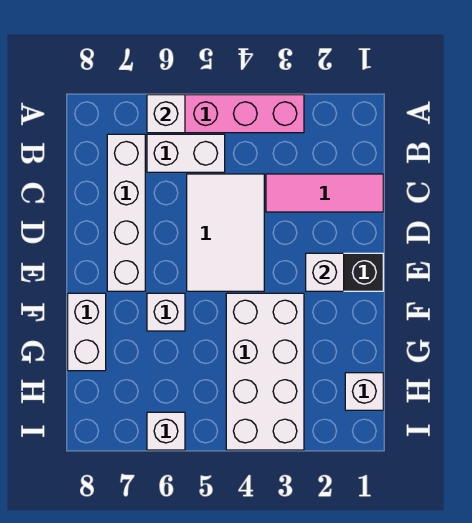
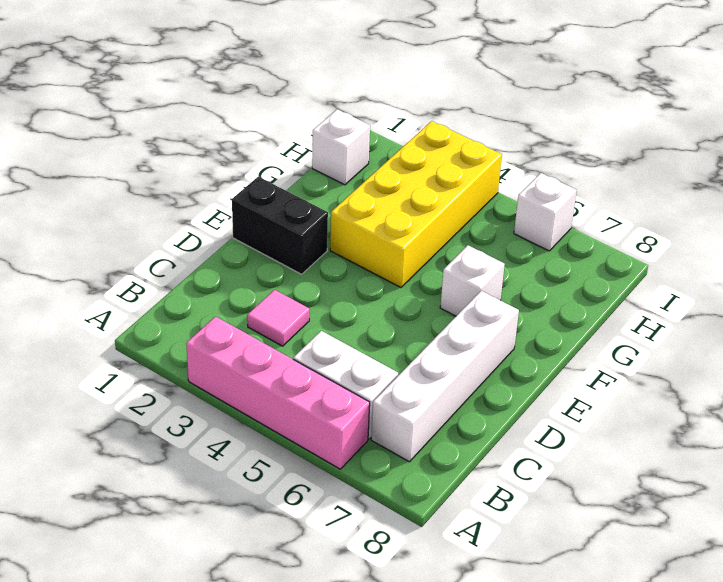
white brick A6 level 2 -> none
pink tile C1:C3 level 1 -> pink tile C3 level 1
white tile C4:E5 level 1 -> none
white brick E2 level 2 -> none
white brick F3:I4 level 1 -> yellow brick F3:I4 level 1
white brick F8:G8 level 1 -> none

